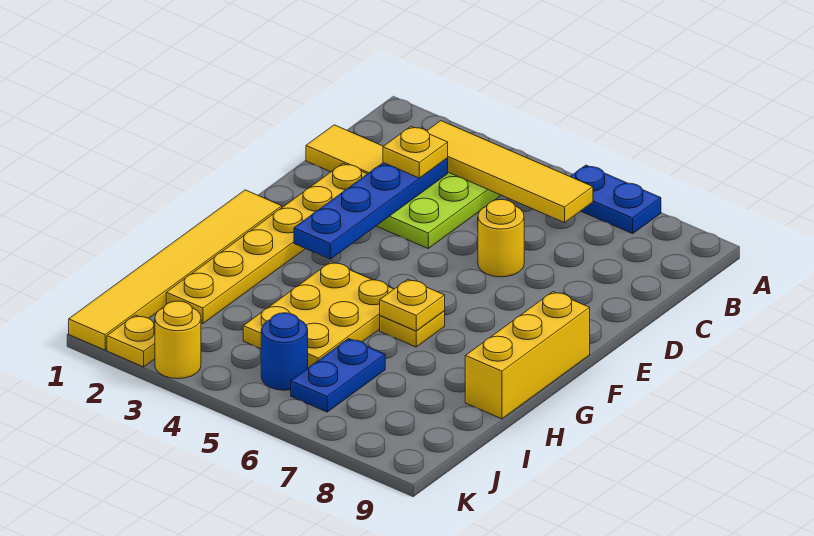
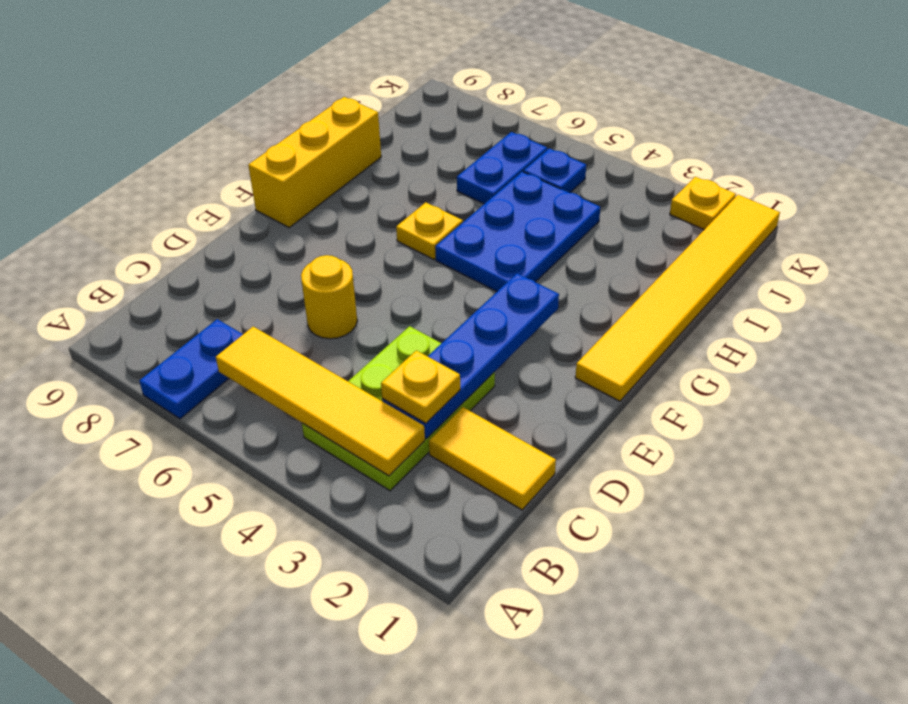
blue plate A6:A7 level 1 -> blue plate A7:B7 level 1
yellow plate D2:I2 level 1 -> none
yellow plate G4:I5 level 1 -> blue plate G4:I5 level 1
yellow plate G6 level 2 -> none
blue round brick J5 level 1 -> blue plate J5 level 1
yellow round brick K3 level 1 -> none

